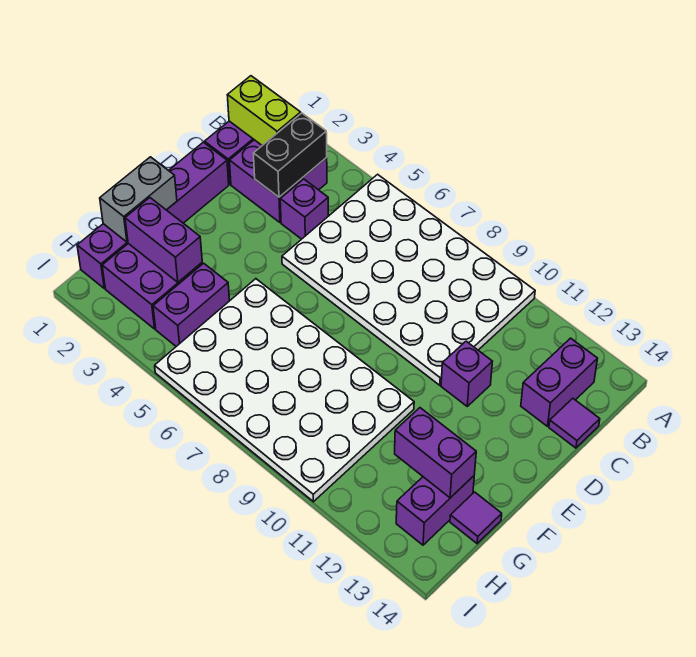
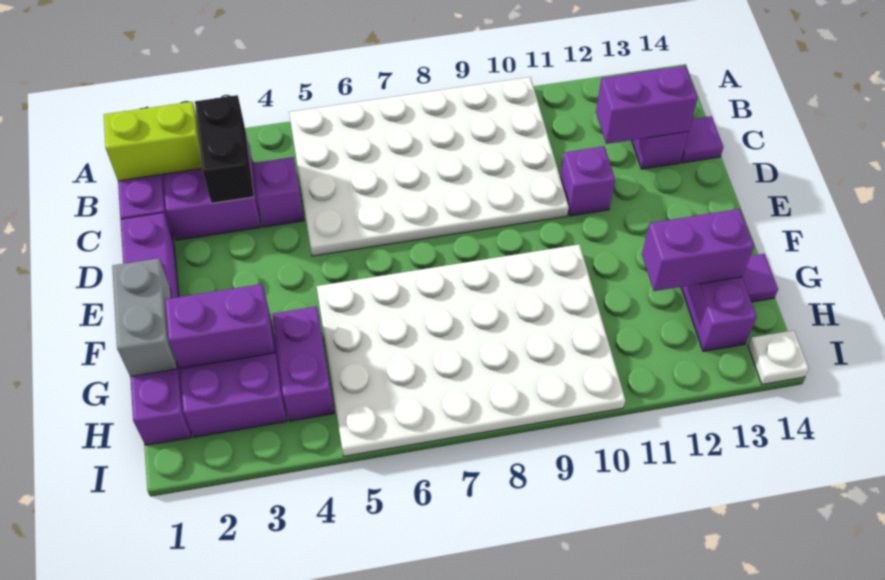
none -> purple brick C12:C13 level 2
none -> white plate I14 level 1

